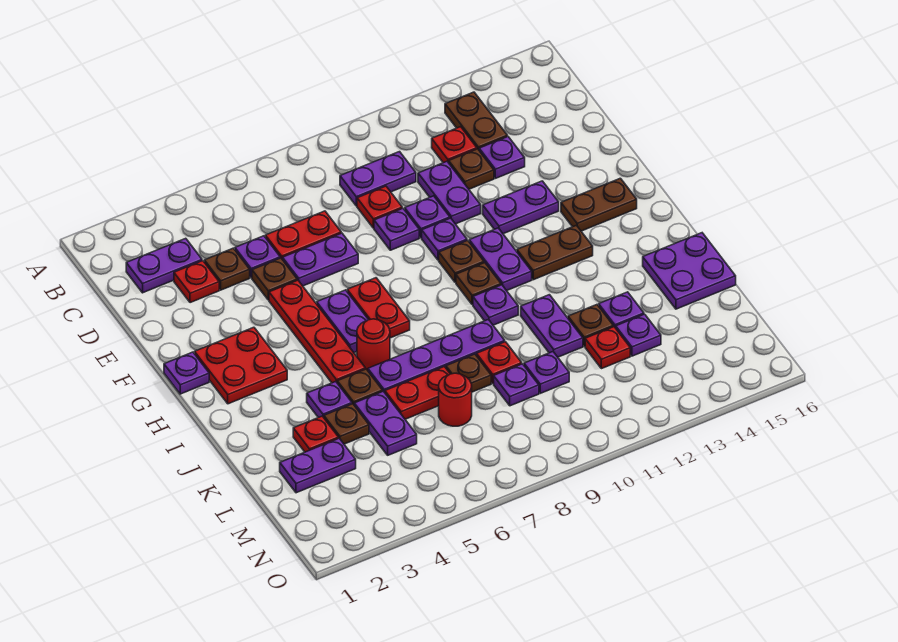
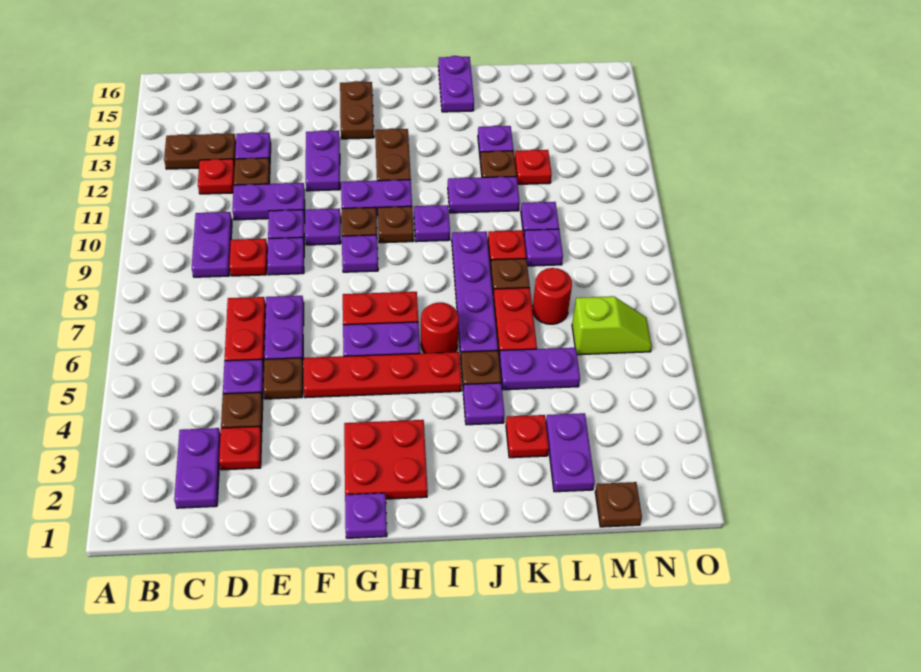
purple plate J15:K16 level 1 -> purple plate J15:J16 level 1
brown plate K4 level 1 -> brown plate M1 level 1
purple plate L13 level 1 -> purple plate G9 level 1
none -> lime slope M6:N6 level 1 top M

